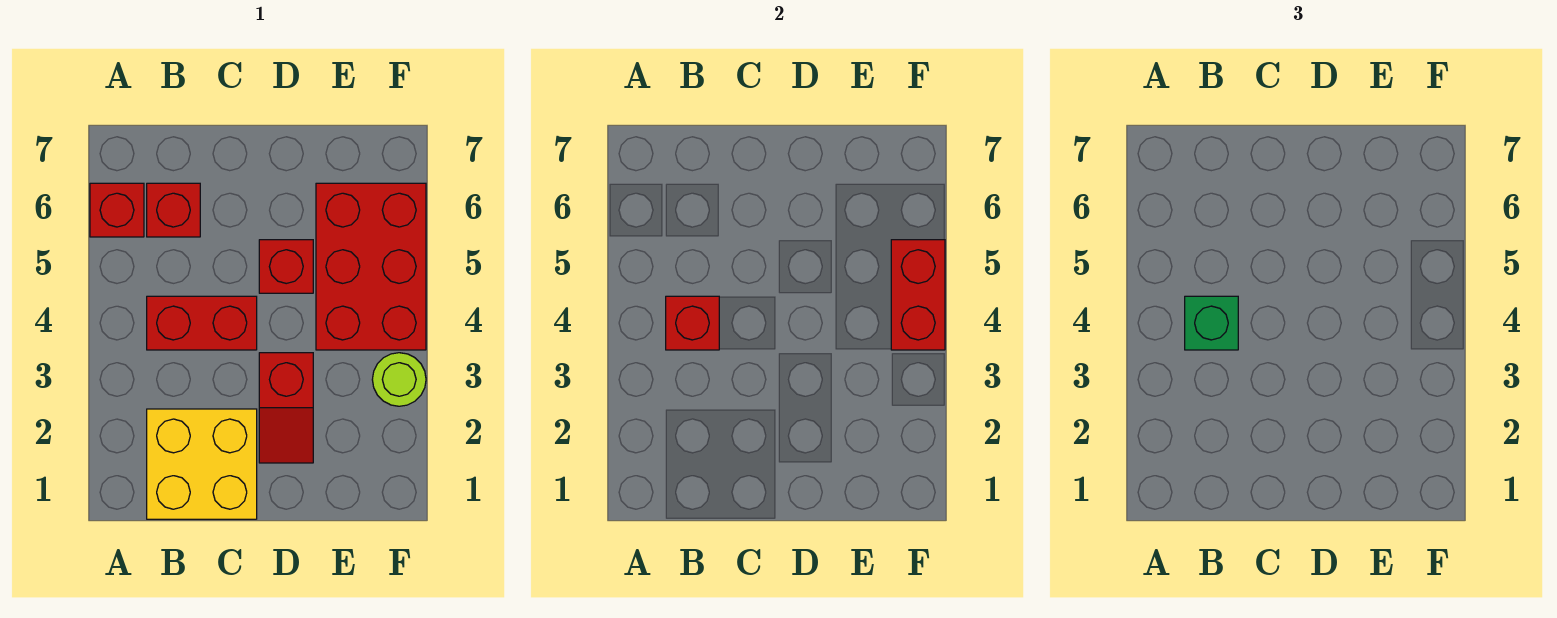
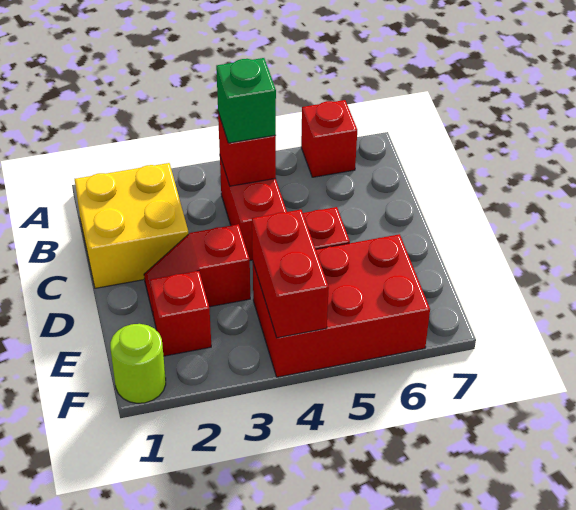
red brick B6 level 1 -> red brick E2 level 1
lime round brick F3 level 1 -> lime round brick F1 level 1
red brick F4:F5 level 2 -> red brick E4:F4 level 2

